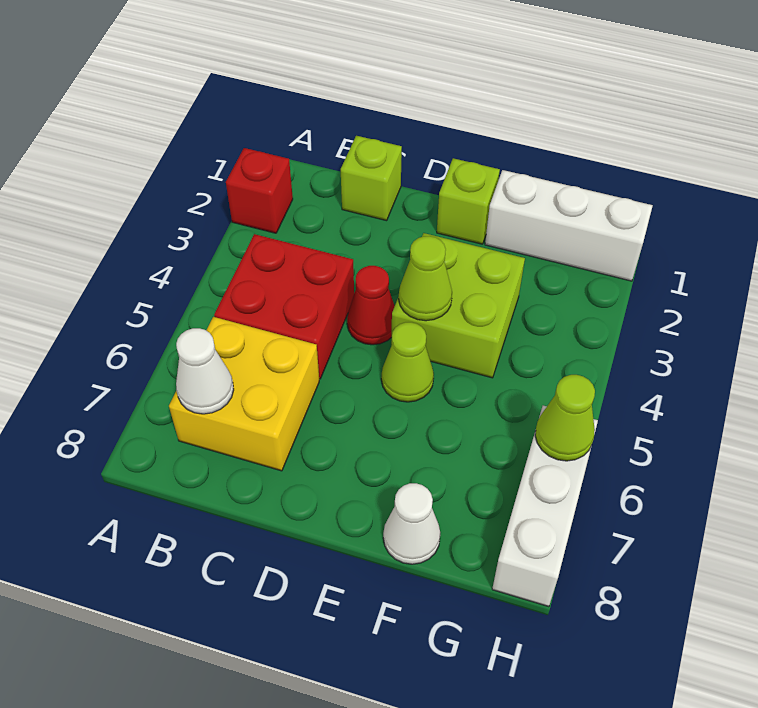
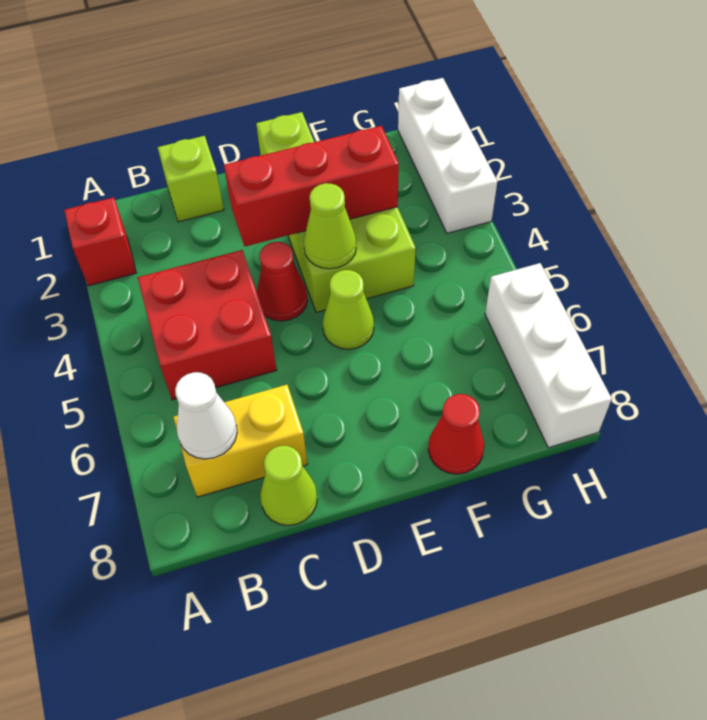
yellow brick B6:C7 level 1 -> yellow brick B7:C7 level 1
none -> red brick D3:F3 level 2
white brick F1:H1 level 1 -> white brick H1:H3 level 1
white cone F8 level 1 -> red cone F8 level 1
lime cone H6 level 2 -> lime cone C8 level 1

